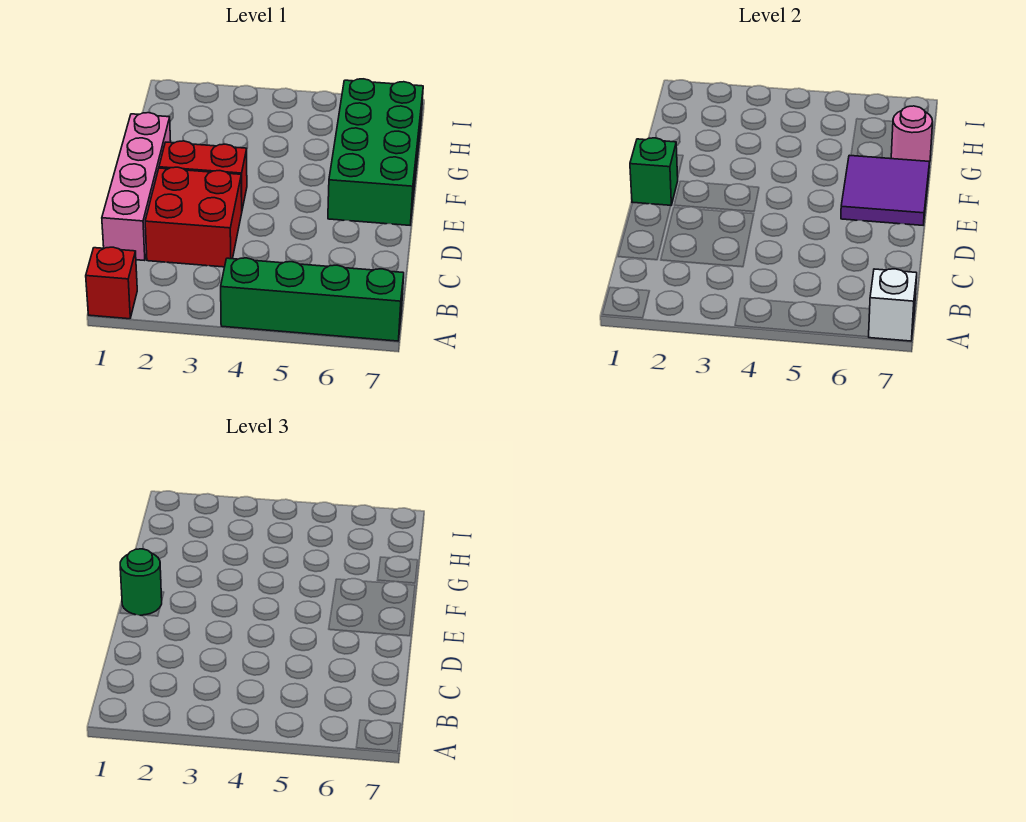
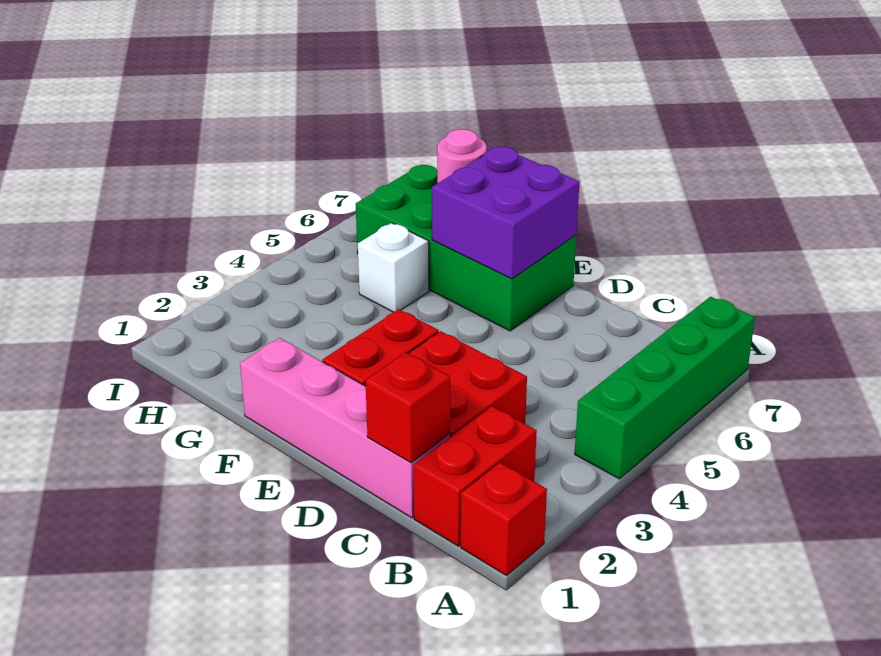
white brick A7 level 2 -> white brick G5 level 1
none -> red brick B1:B2 level 1
none -> red brick C1 level 2
green brick E1 level 2 -> none
green round brick E1 level 3 -> none
purple tile E6:F7 level 2 -> purple brick E6:F7 level 2

